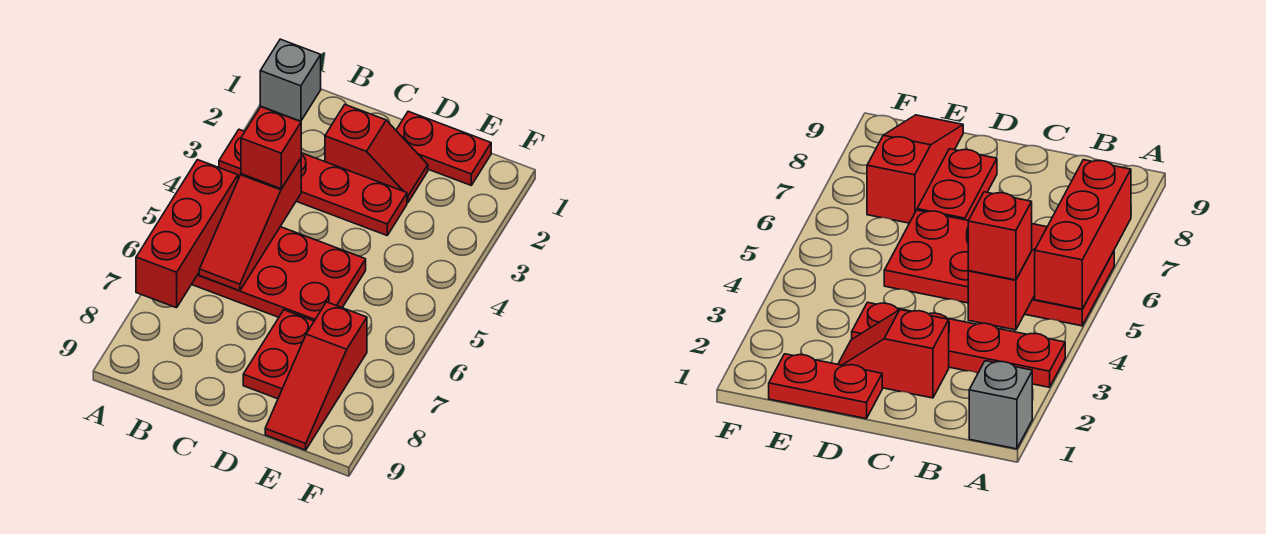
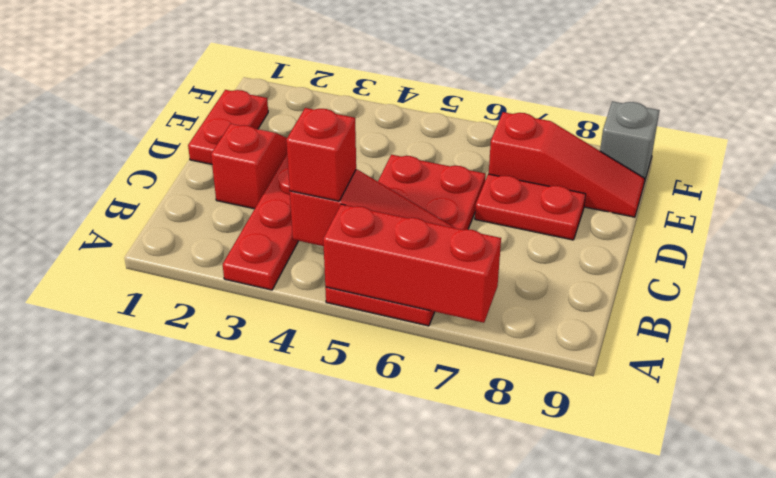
grey brick A1 level 1 -> grey brick F9 level 1

